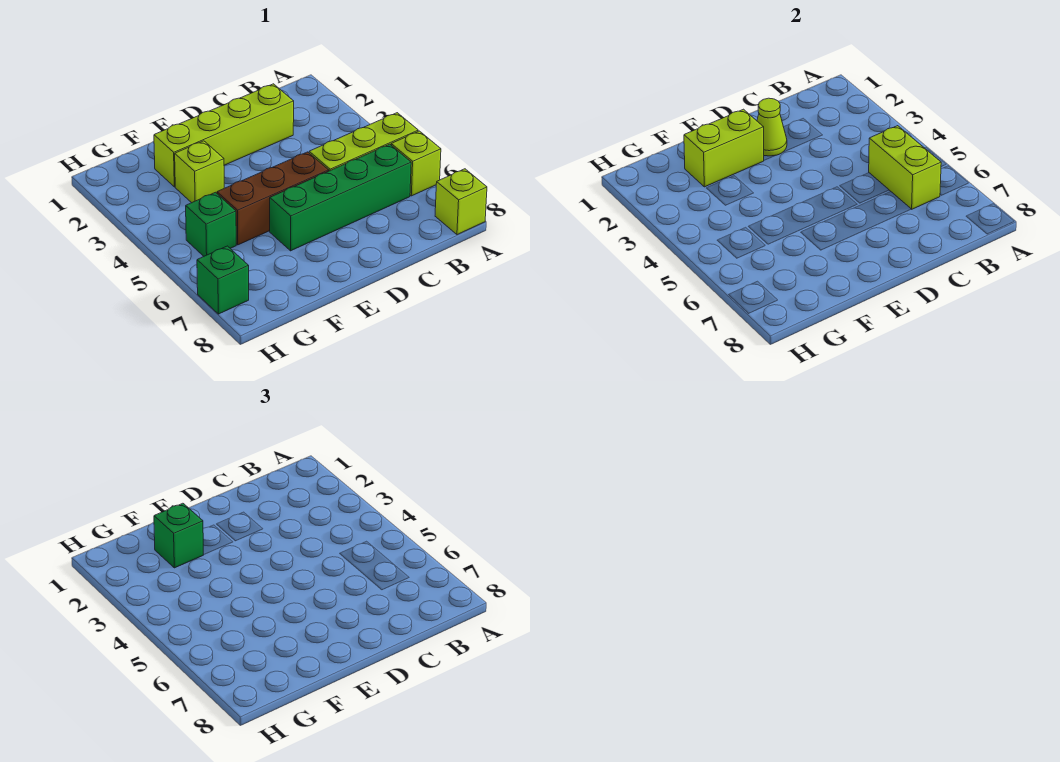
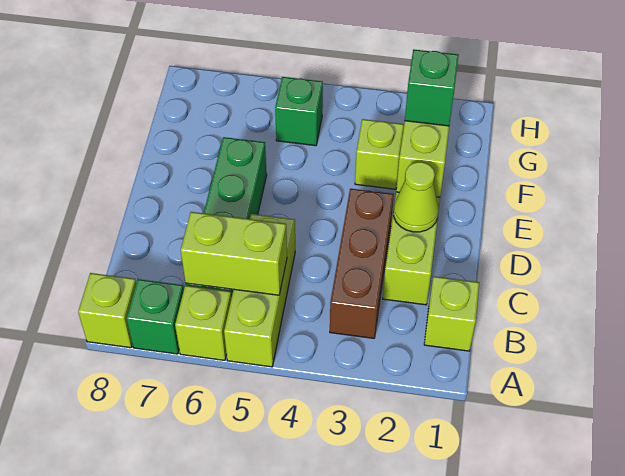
none -> lime brick B1 level 1
brown brick D5:F5 level 1 -> brown brick B3:D3 level 1
green brick H7 level 1 -> green brick A7 level 1

